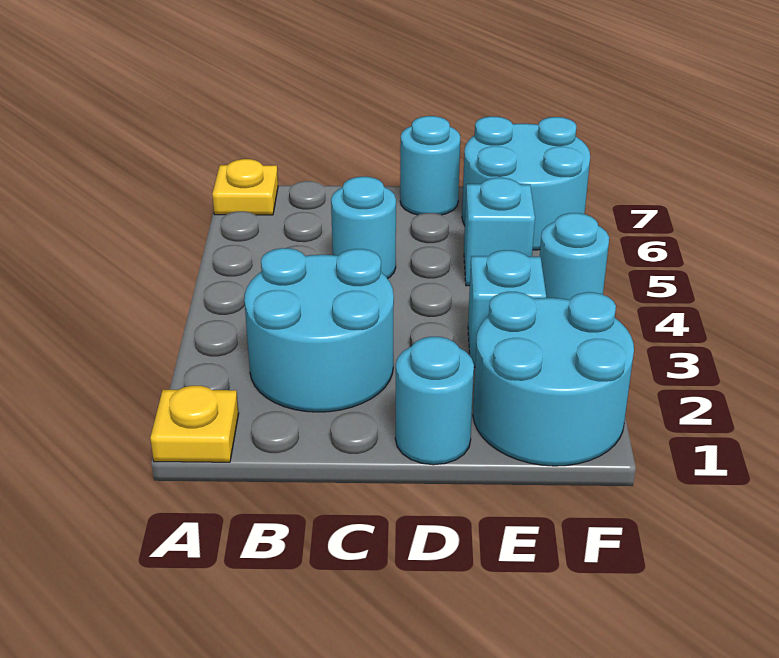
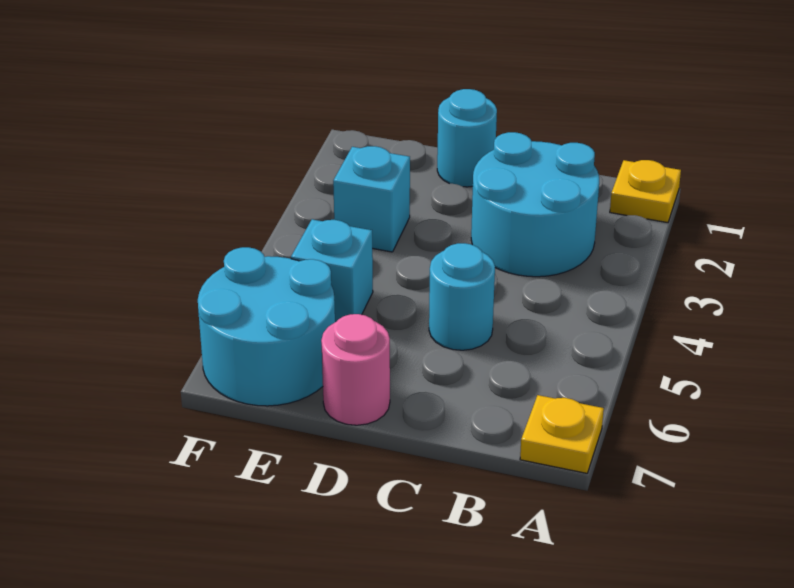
cyan round brick D7 level 1 -> pink round brick D7 level 1
cyan round brick E1:F2 level 1 -> none
cyan round brick F4 level 1 -> none

